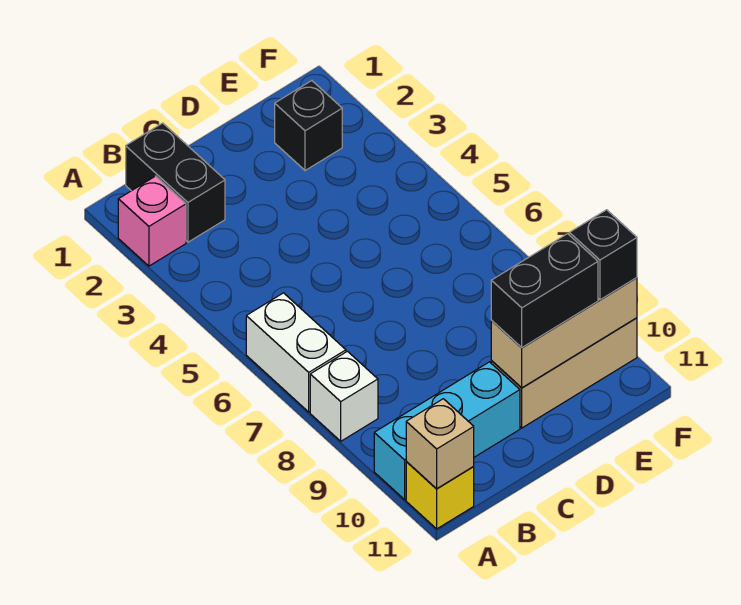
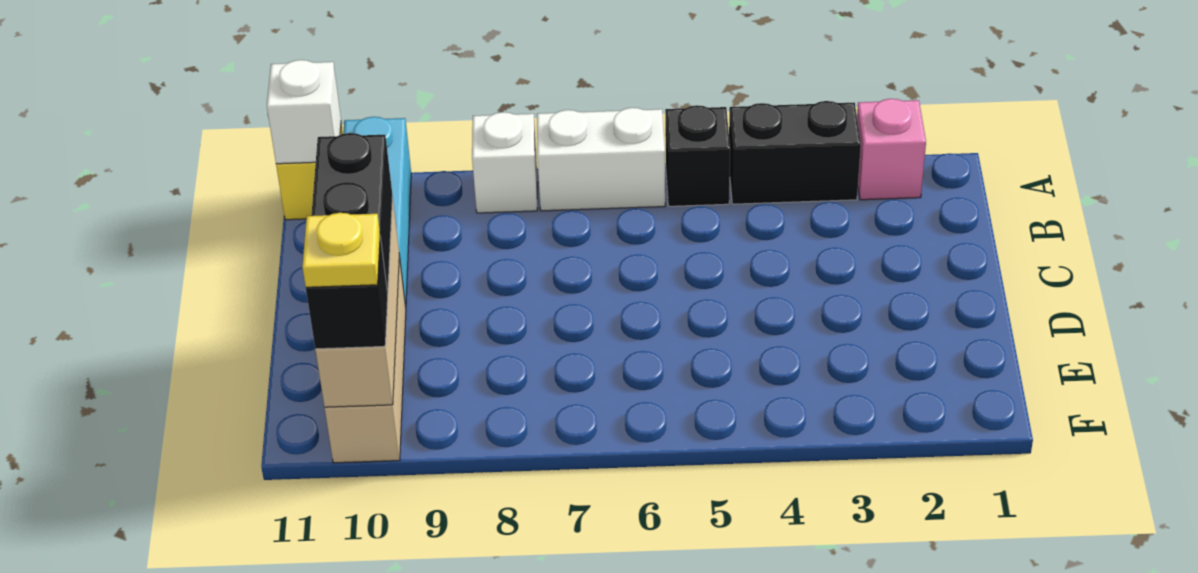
tan brick A11 level 2 -> white brick A11 level 2
black brick B1:B2 level 1 -> black brick A3:A4 level 1
black brick E2 level 1 -> black brick A5 level 1
none -> yellow plate F10 level 4

